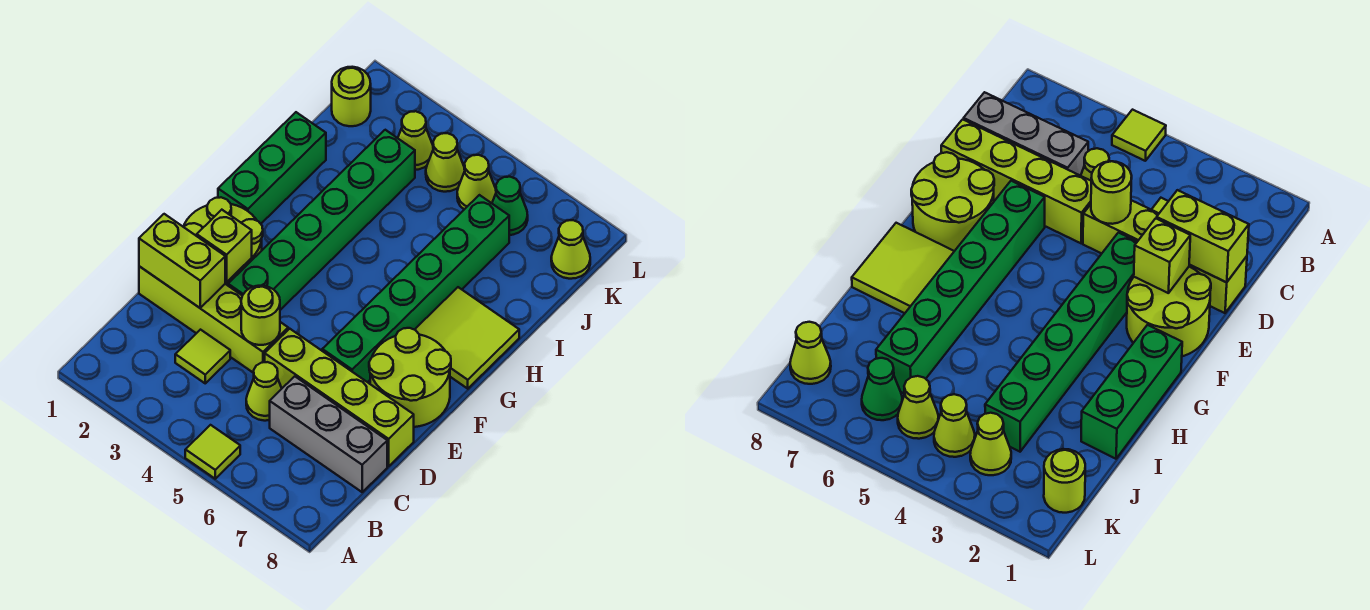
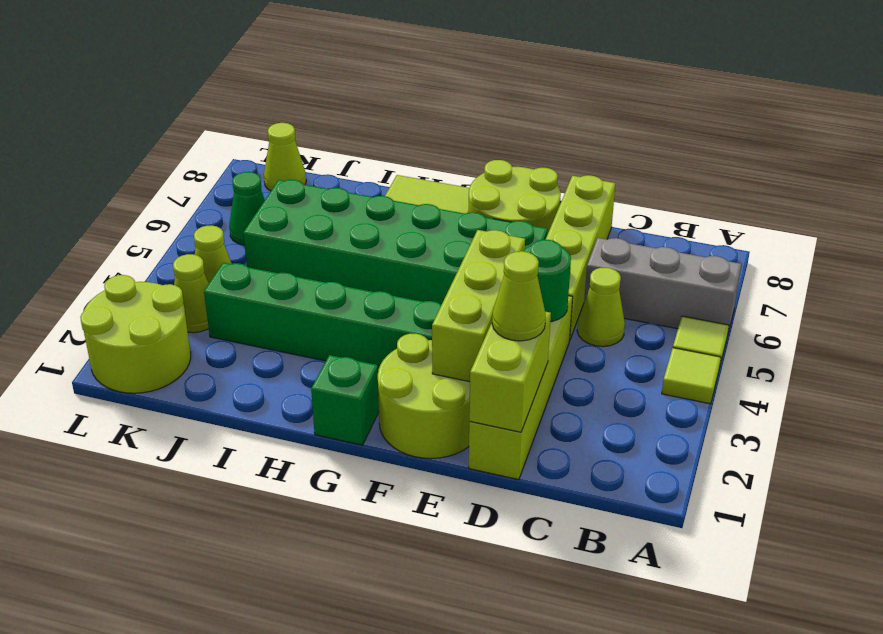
lime tile C3 level 1 -> lime tile A4 level 1
grey brick C6:C8 level 1 -> grey brick A6:C6 level 1
lime round brick D4 level 2 -> green round brick D4 level 2
lime brick E2 level 2 -> lime brick E2:E4 level 2
green brick E6:J6 level 1 -> green brick E5:J6 level 1
green brick G1:I1 level 1 -> green brick G1 level 1
lime round brick K1 level 1 -> lime round brick K1:L2 level 1
lime cone K5 level 1 -> lime cone D2 level 3

